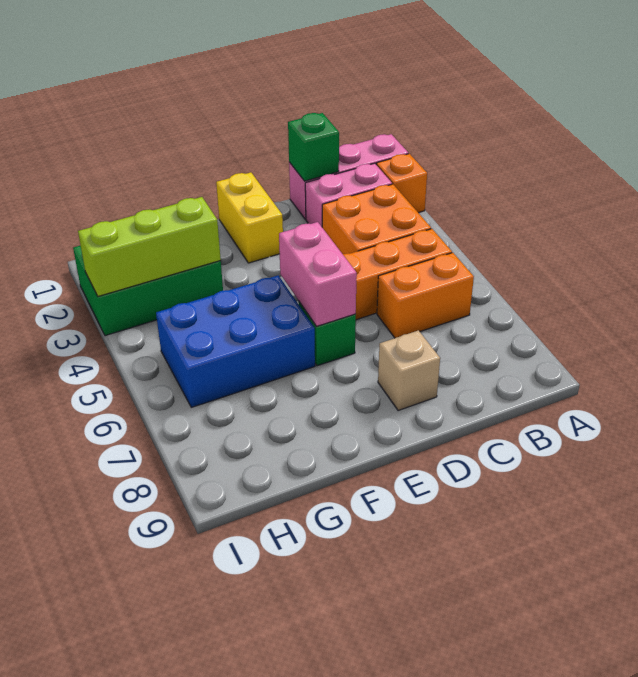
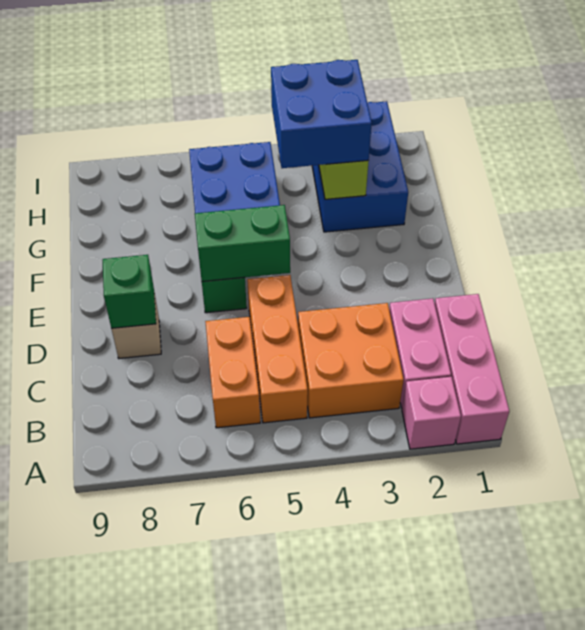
orange brick A2 level 1 -> pink brick A2 level 1
green brick C1 level 2 -> green brick D8 level 2
yellow brick E1:E2 level 1 -> none
pink brick E5:E6 level 2 -> green brick E5:E6 level 2
green brick G2:I3 level 1 -> blue brick G2:I3 level 1
none -> blue brick G3:H4 level 3

